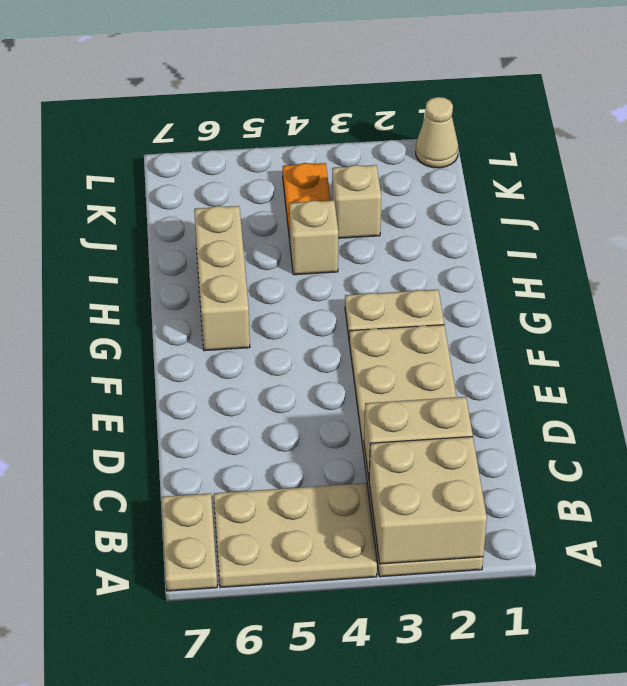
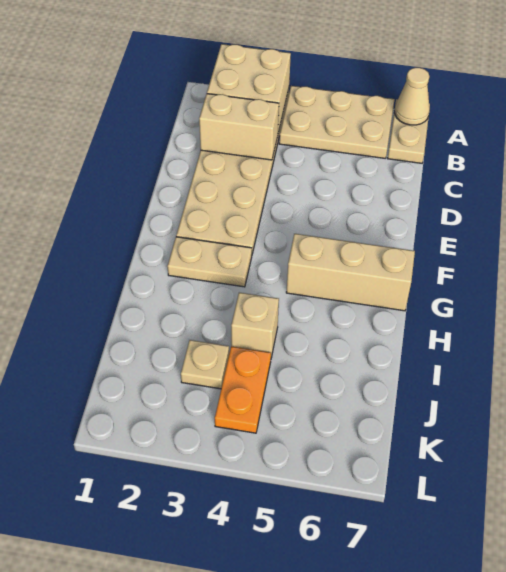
tan brick G6:I6 level 1 -> tan brick G5:G7 level 1
tan brick J3 level 1 -> tan plate J3 level 1
tan cone L1 level 1 -> tan cone A7 level 2

